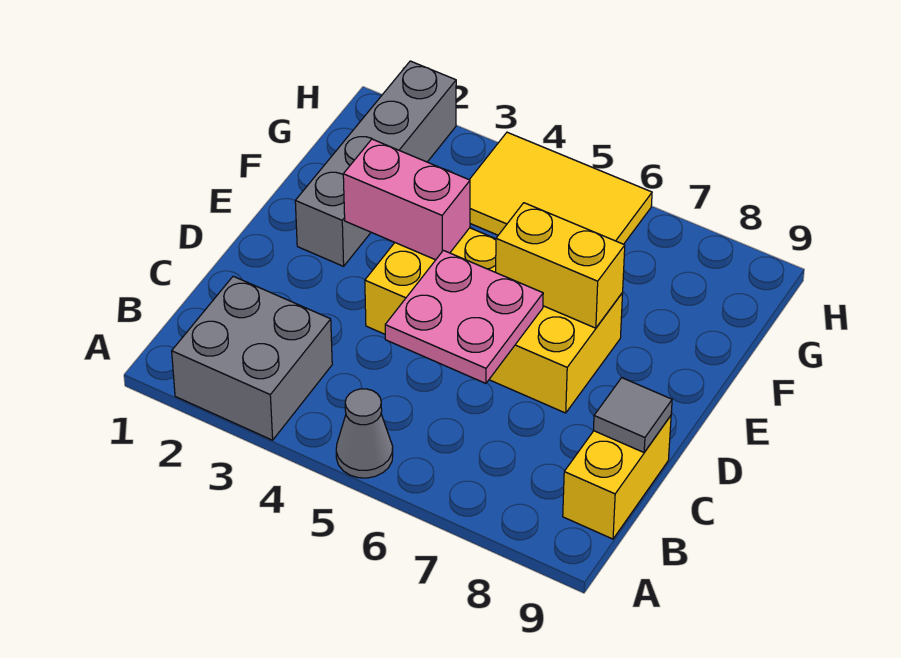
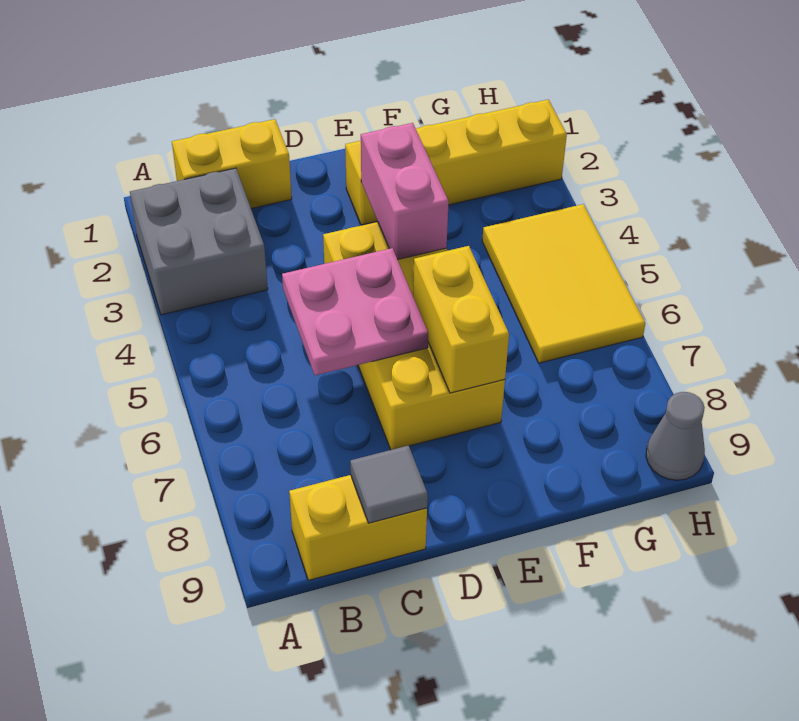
grey cone A5 level 1 -> grey cone H9 level 1
none -> yellow brick B1:C1 level 1
grey brick E2:H2 level 1 -> yellow brick E2:H2 level 1

